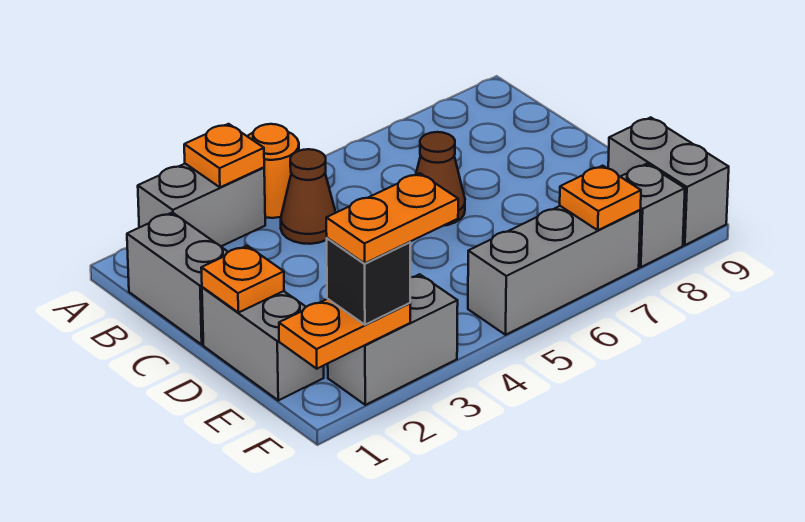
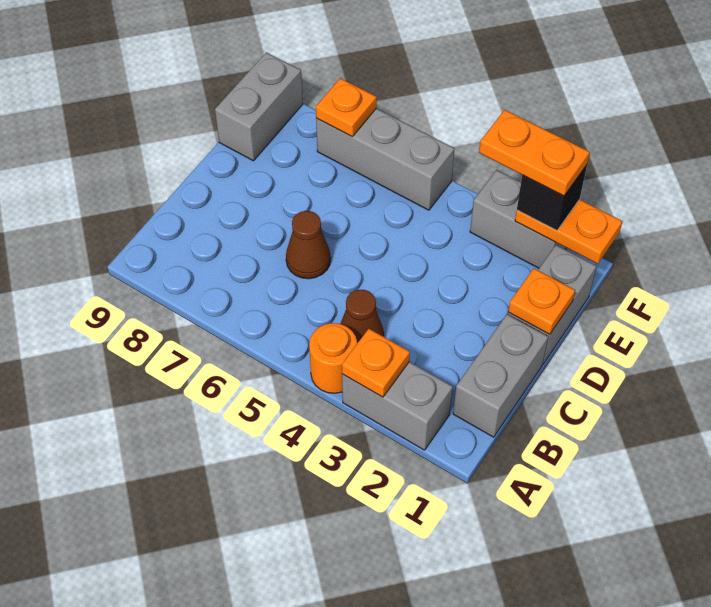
grey brick F8 level 1 -> none

